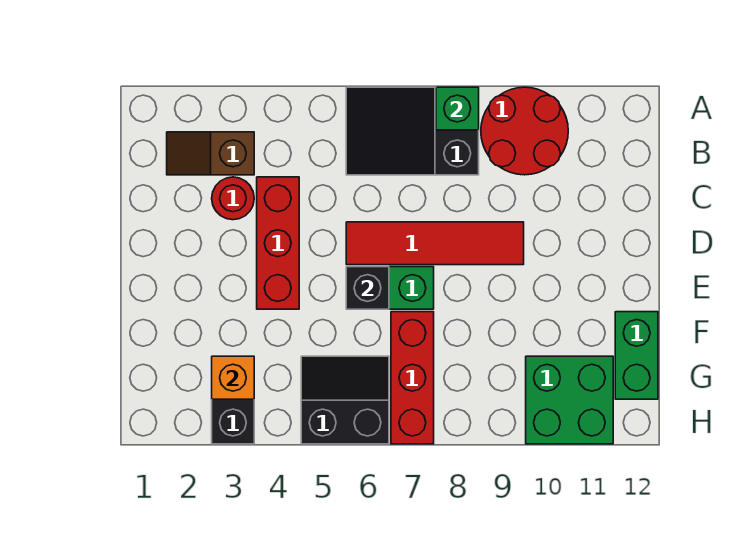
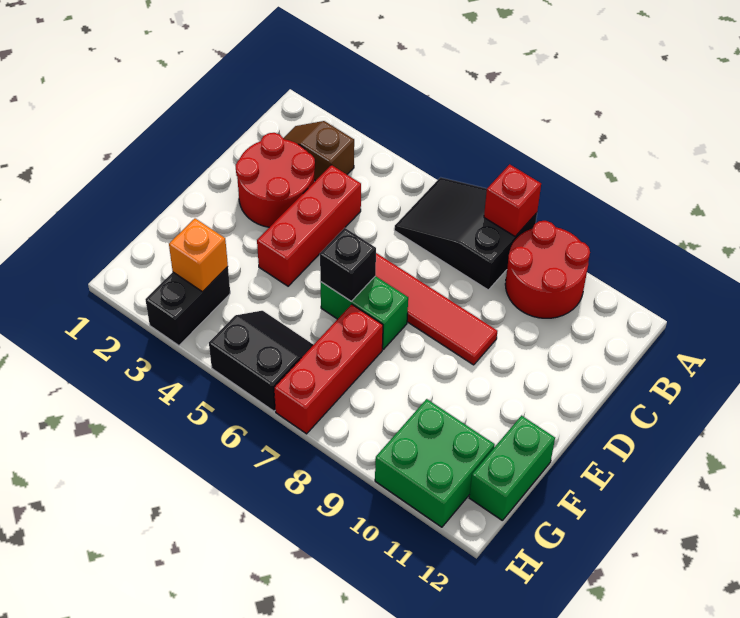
green brick A8 level 2 -> red brick A8 level 2
red round brick C3 level 1 -> red round brick C2:D3 level 1

